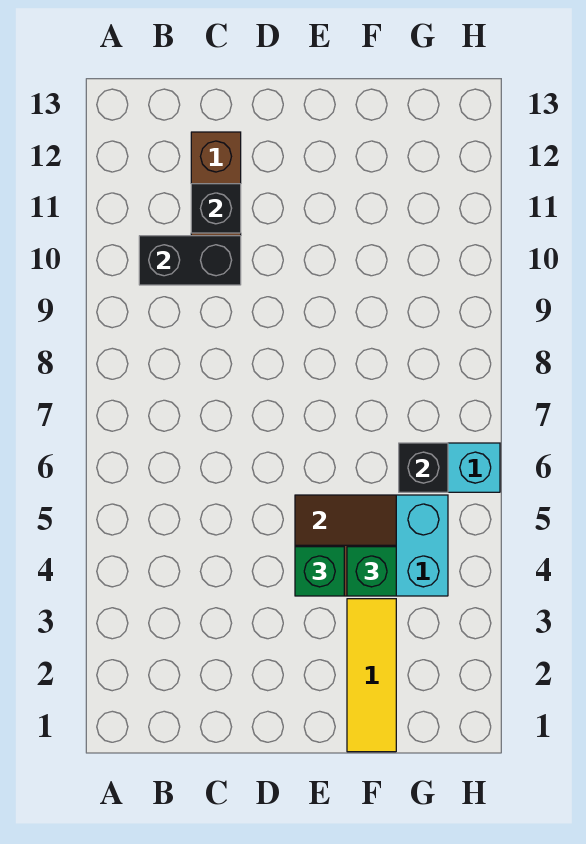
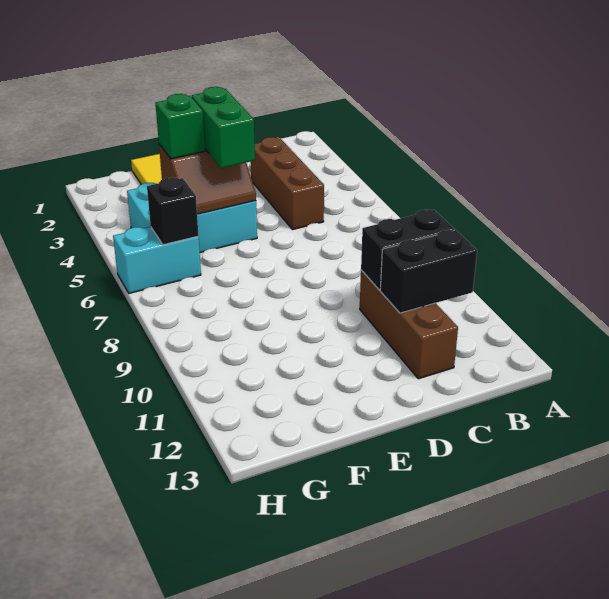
none -> brown brick C3:C5 level 1
black brick C11 level 2 -> black brick B11:C11 level 2
green brick E4 level 3 -> green brick E4:E5 level 3

